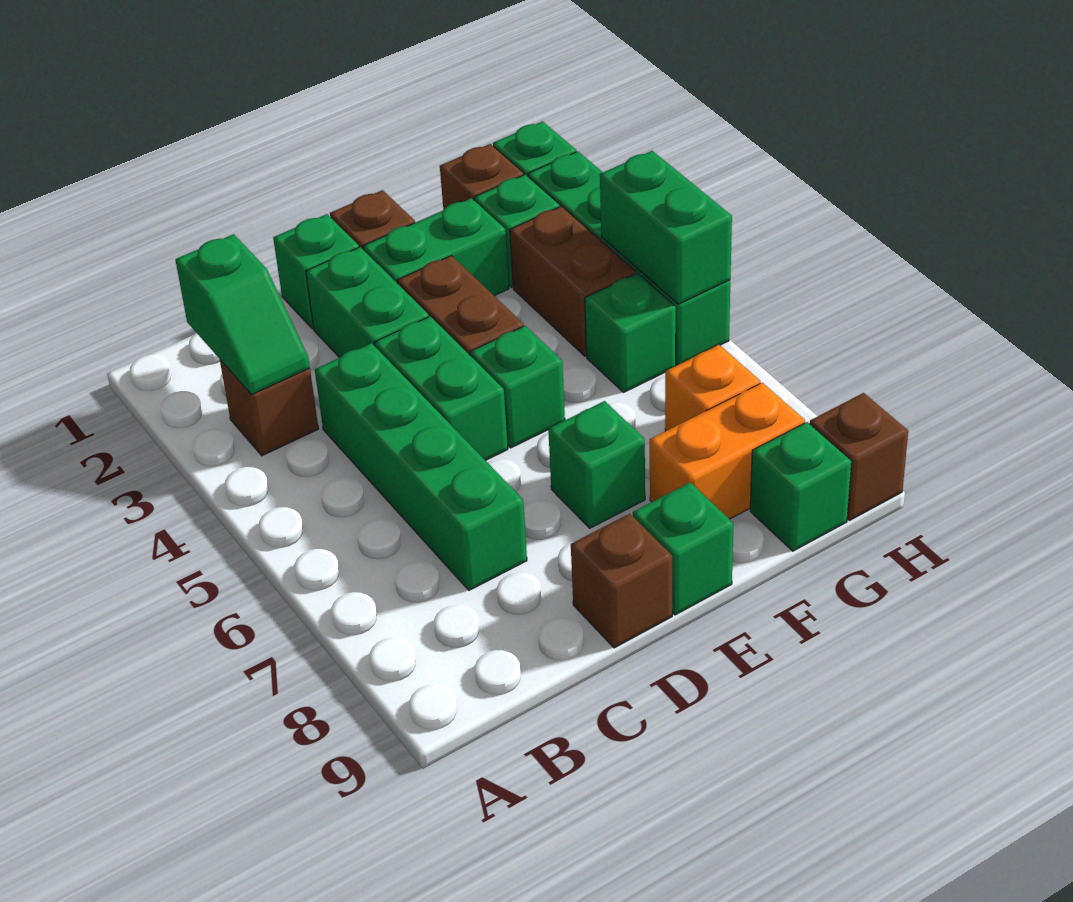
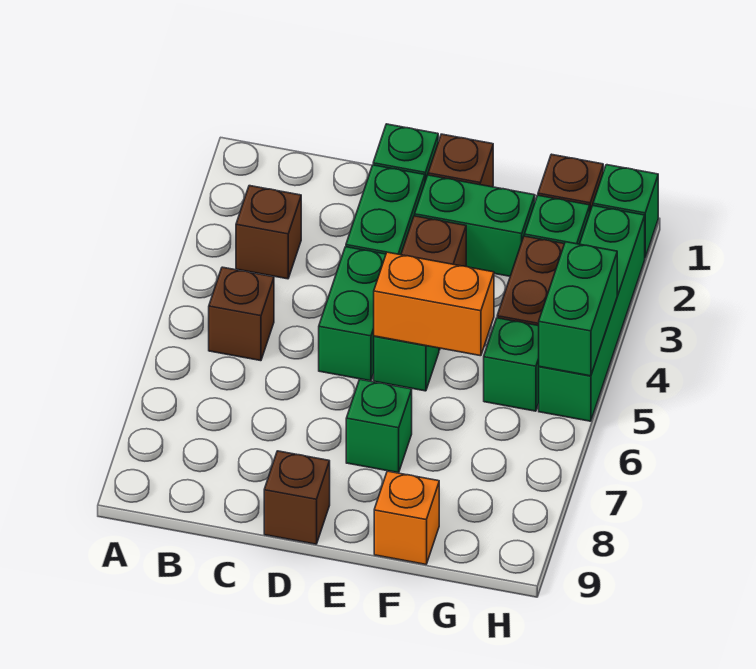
green slope B2:B3 level 2 top 2 -> none
green brick C4:C7 level 1 -> none
green brick E9 level 1 -> none
orange brick F8:G8 level 1 -> orange brick E5:F5 level 2
orange brick G7 level 1 -> orange brick F9 level 1
green brick G9 level 1 -> none
brown brick H9 level 1 -> brown brick B5 level 1

